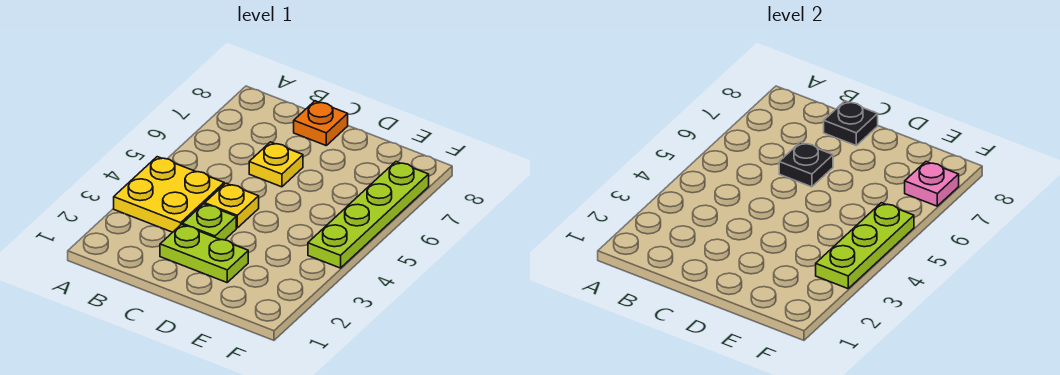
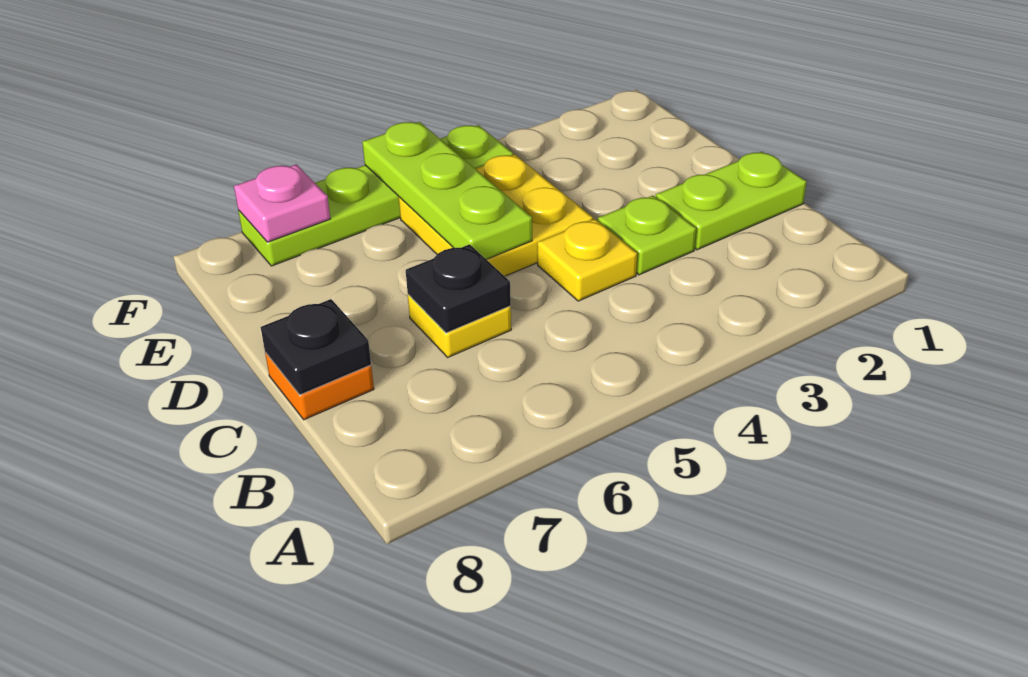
yellow plate A3:B4 level 1 -> yellow plate D4:E5 level 1
lime plate C2:D2 level 1 -> lime plate C1:C2 level 1
lime plate F3:F5 level 2 -> lime plate D5:F5 level 2

